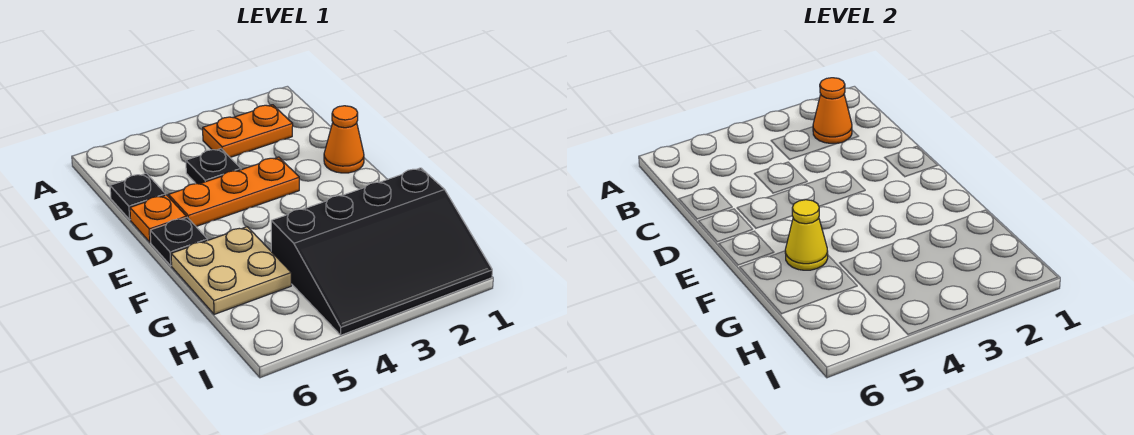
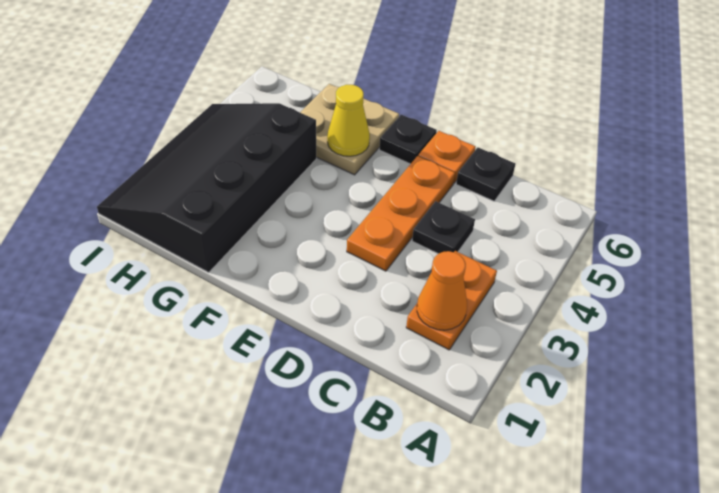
orange cone D1 level 1 -> none

